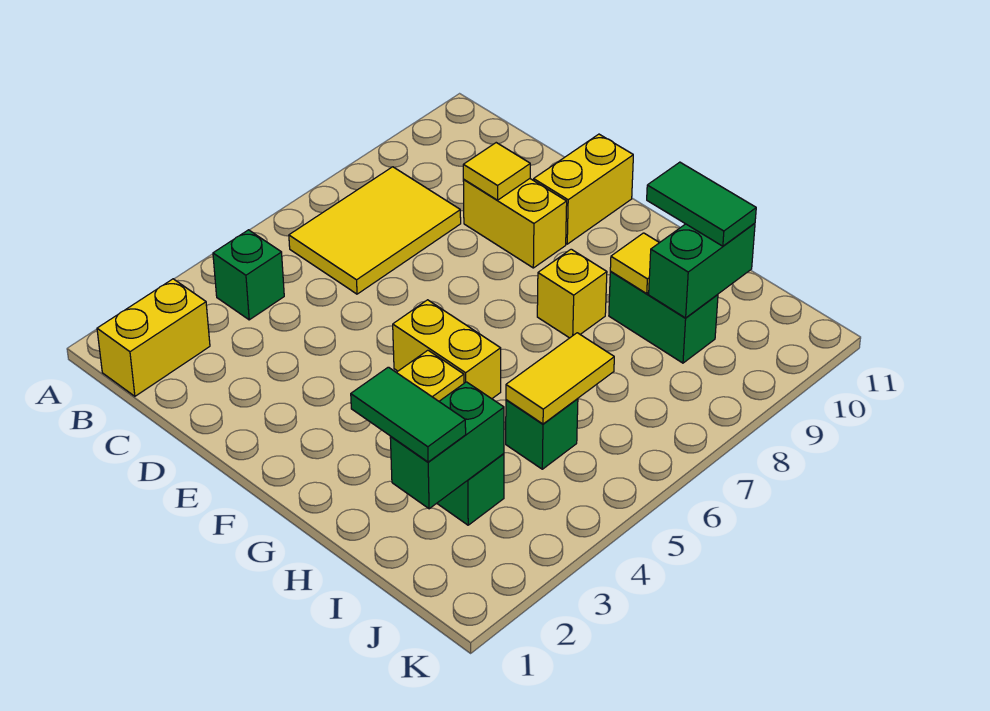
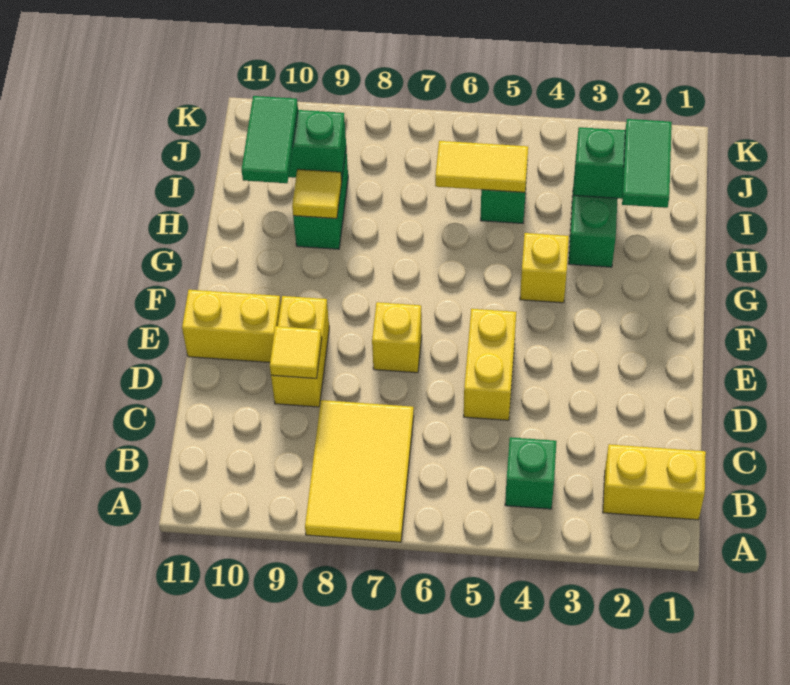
yellow tile B6:C8 level 1 -> yellow tile A7:C8 level 1
yellow brick F5:G5 level 1 -> yellow brick D5:E5 level 1
yellow brick G8 level 1 -> yellow brick E7 level 1

